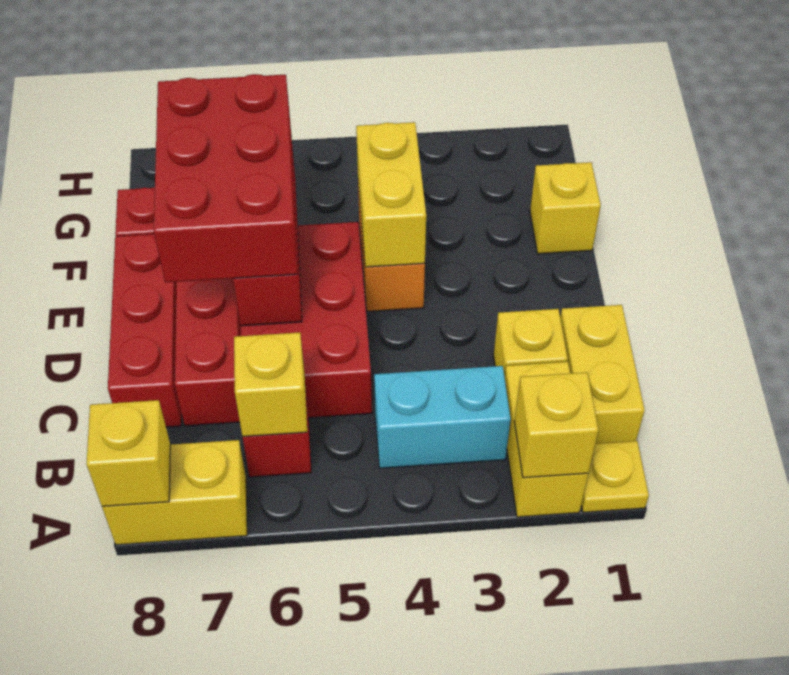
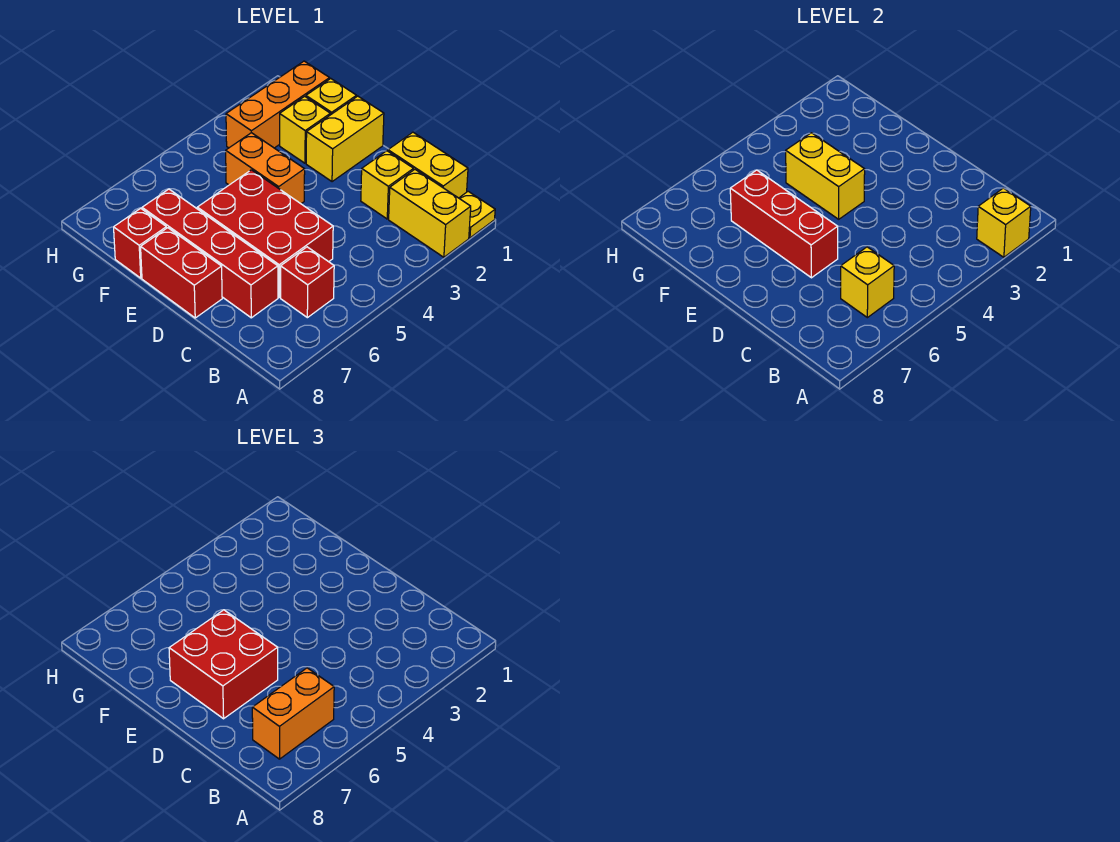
yellow brick A7:A8 level 1 -> yellow brick E1:E2 level 1
yellow brick A8 level 2 -> yellow brick F2 level 1
cyan brick B3:B4 level 1 -> none
none -> orange brick B6:B7 level 3
red brick C8:E8 level 1 -> red brick D8:E8 level 1
red brick D6:F7 level 3 -> red brick D6:E7 level 3
none -> orange brick G1:G3 level 1

